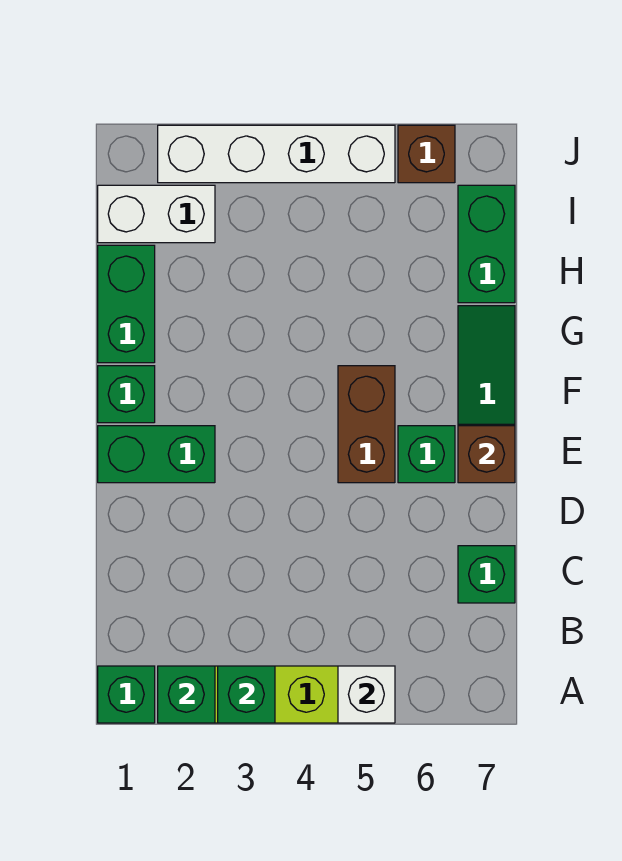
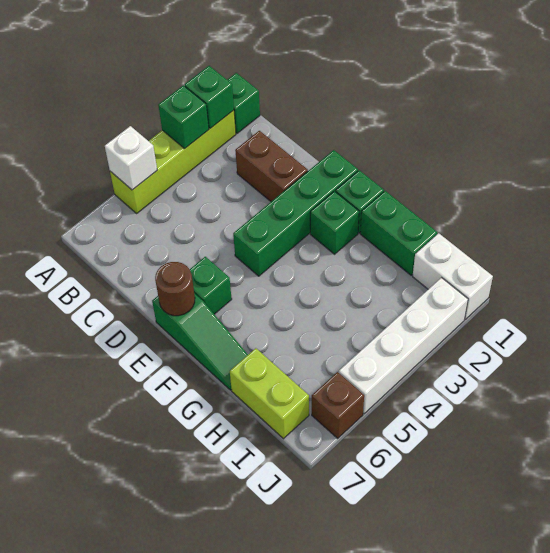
green brick C7 level 1 -> green brick F2 level 1
green brick E1:E2 level 1 -> green brick E1:E4 level 1
brown brick E5:F5 level 1 -> brown brick C2:D2 level 1
brown brick E7 level 2 -> brown round brick E7 level 2
green brick H7:I7 level 1 -> lime brick H7:I7 level 1
white brick I1:I2 level 1 -> white brick I1:J1 level 1

